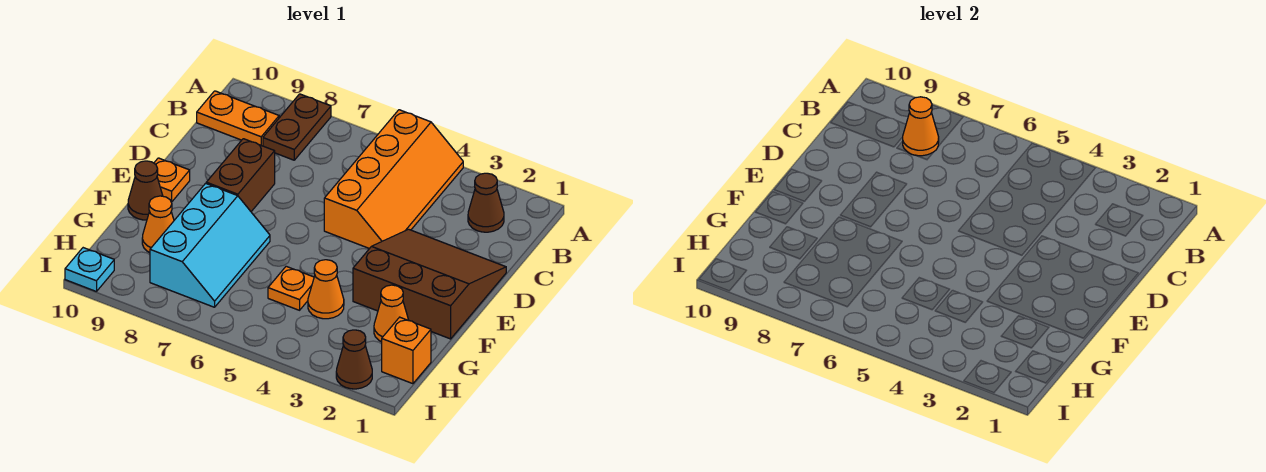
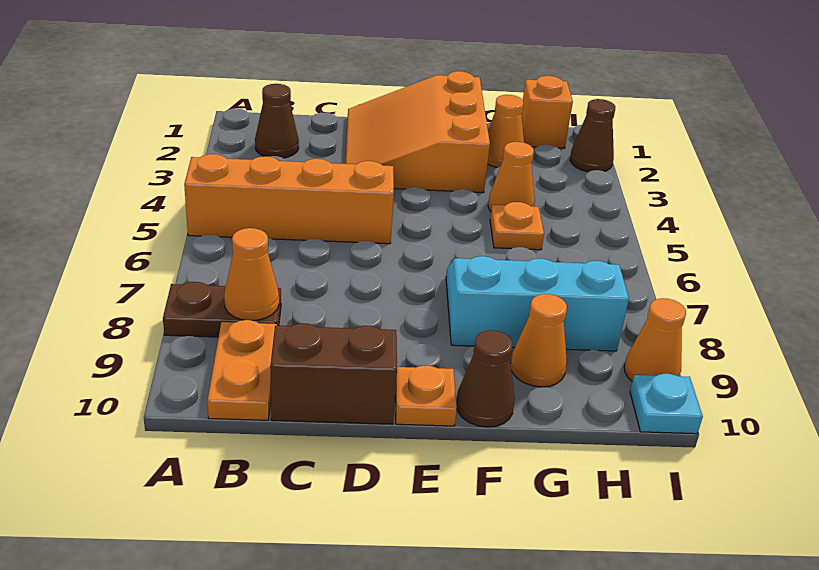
brown slope D1:F3 level 1 top F -> orange slope D1:F3 level 1 top F
brown brick D8:E8 level 1 -> brown brick C10:D10 level 1
none -> orange cone I9 level 1

